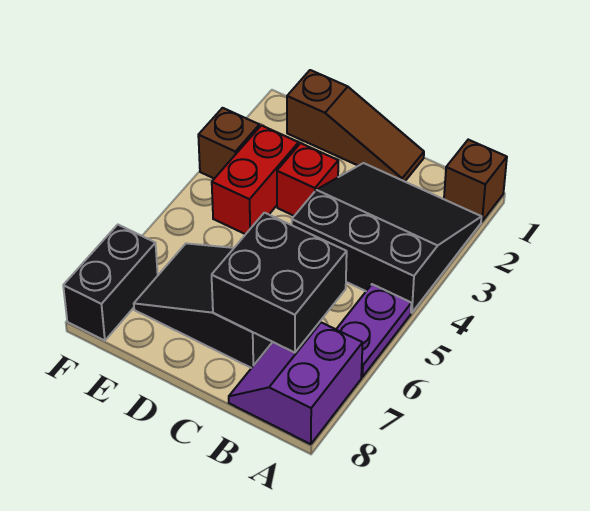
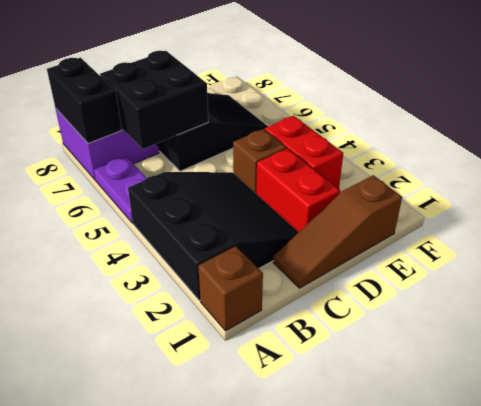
black slope A2:C4 level 1 top 4 -> black slope A2:C4 level 1 top A
red brick D3 level 1 -> red brick D2:D3 level 1
brown brick F3 level 1 -> brown brick D4 level 1
black brick F7:F8 level 1 -> black brick A7:A8 level 2

